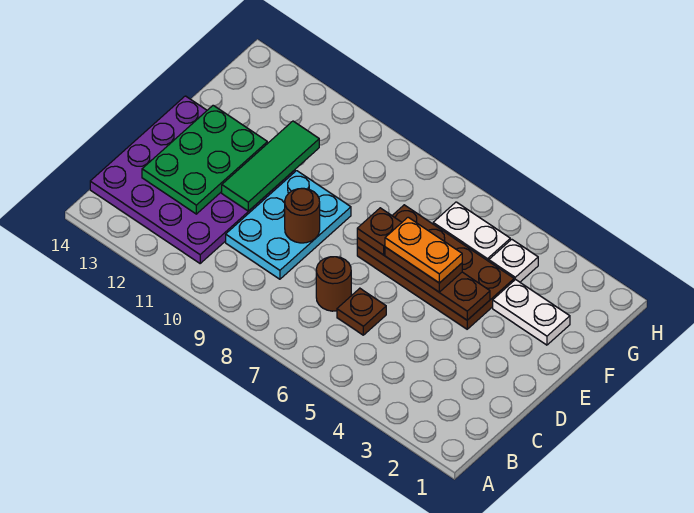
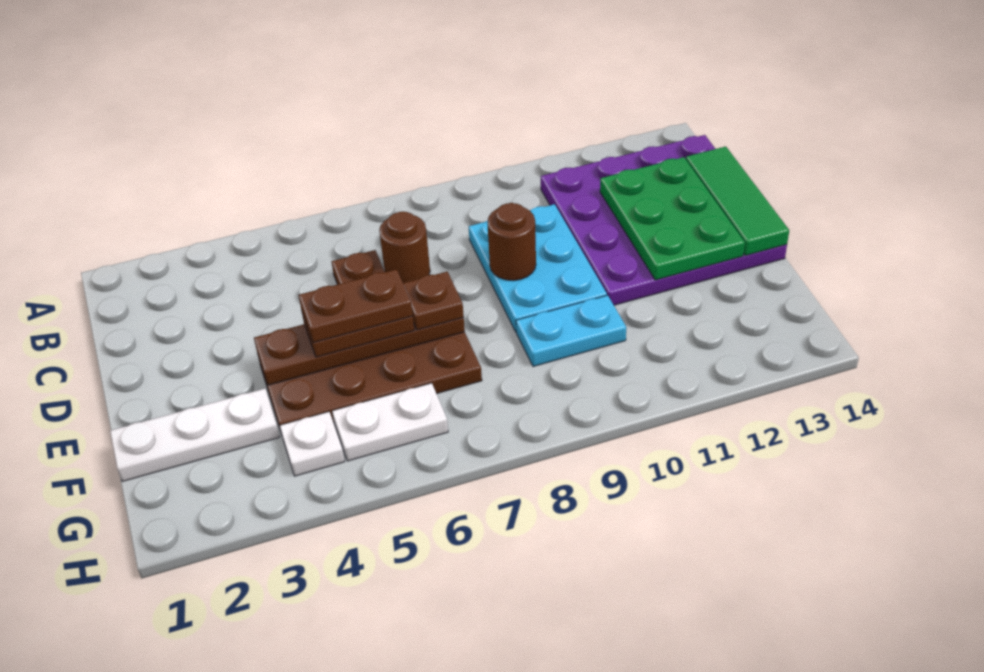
green tile D11:F11 level 2 -> green tile C14:E14 level 2
orange plate E5:E6 level 4 -> brown plate E5:E6 level 4
white plate F2:F3 level 1 -> white plate F1:F3 level 1
none -> cyan plate F9:F10 level 1

